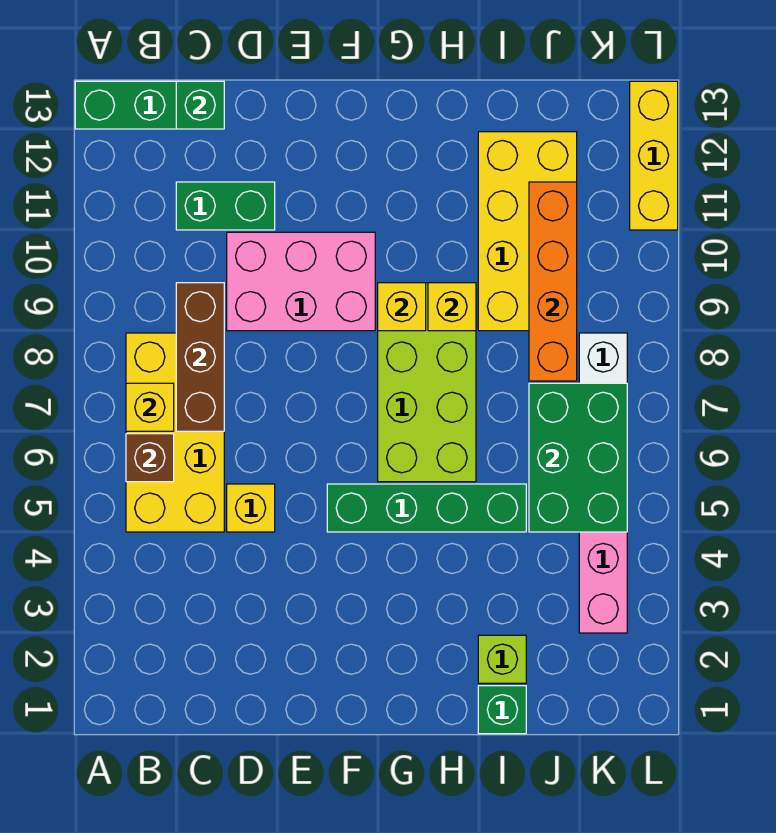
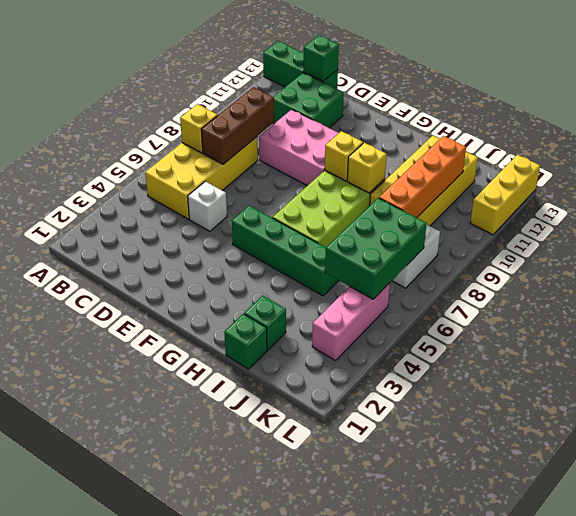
brown brick B6 level 2 -> none
green brick C11:D11 level 1 -> green brick C11:D12 level 1
yellow brick D5 level 1 -> white brick D5 level 1
lime brick I2 level 1 -> green brick I2 level 1

